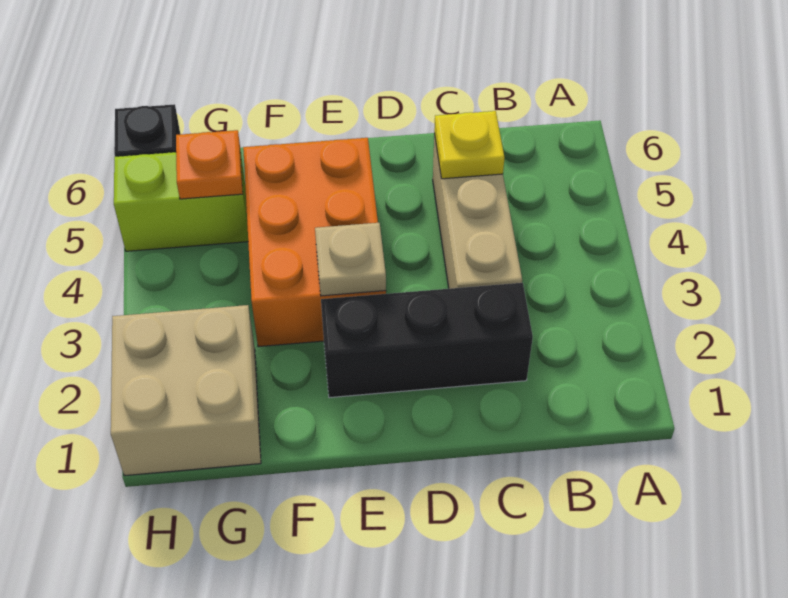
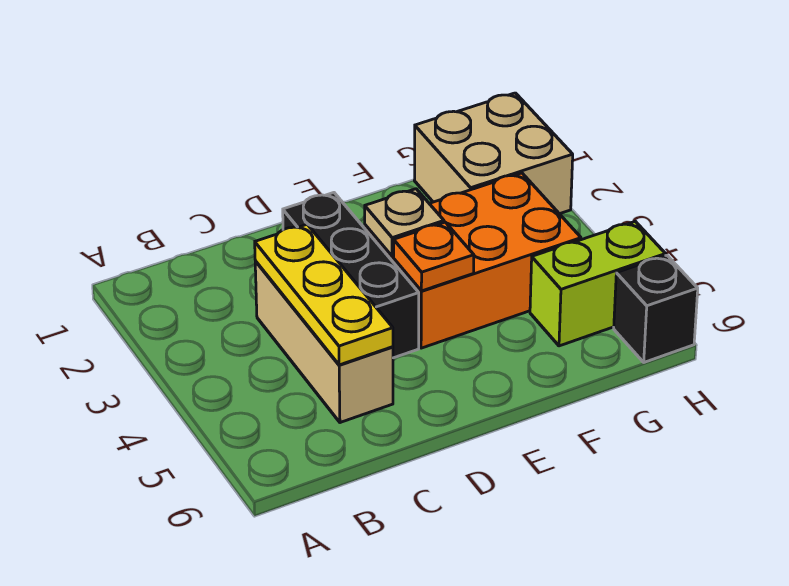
black brick C2:E2 level 1 -> black brick D2:D4 level 1
yellow plate C5 level 2 -> yellow plate C3:C5 level 2
orange brick E3:F5 level 1 -> orange brick E3:G4 level 1
orange plate G5 level 2 -> orange plate E4 level 2

